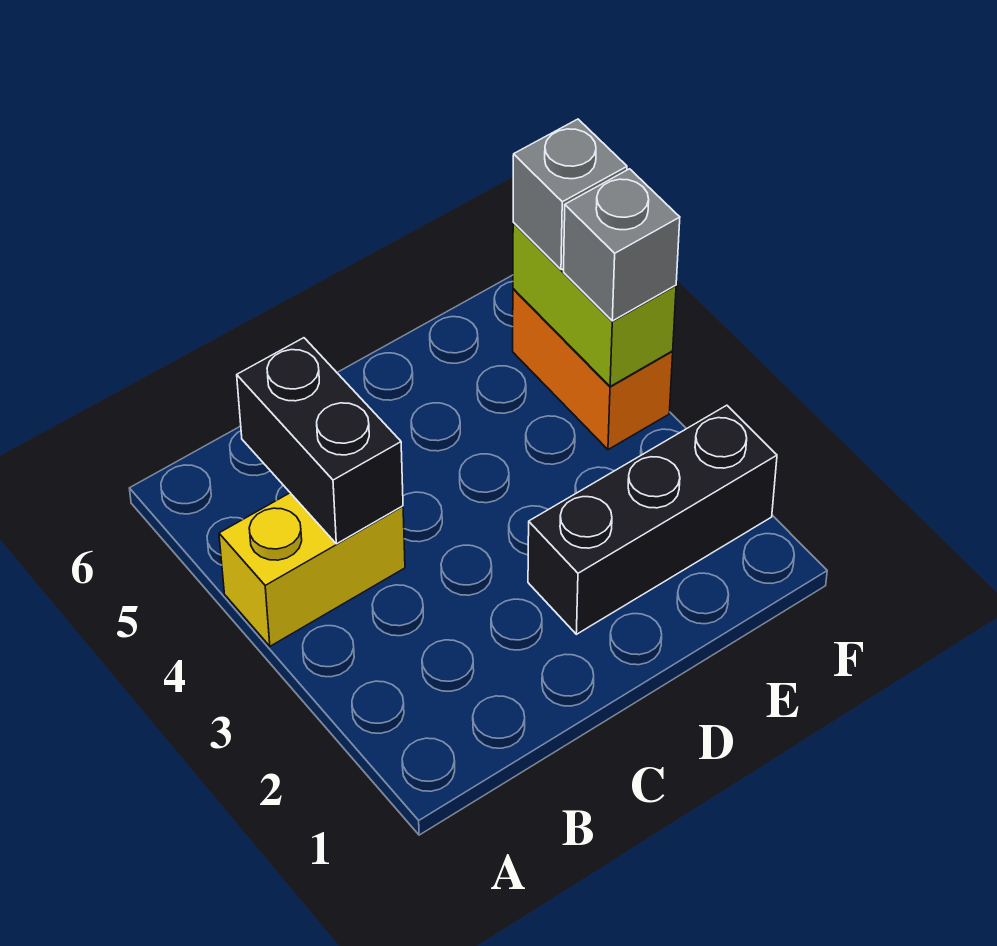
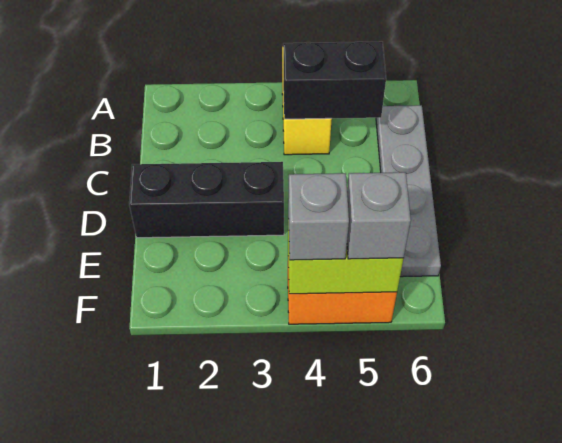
none -> grey plate B6:E6 level 1
black brick D2:F2 level 1 -> black brick D1:D3 level 1

